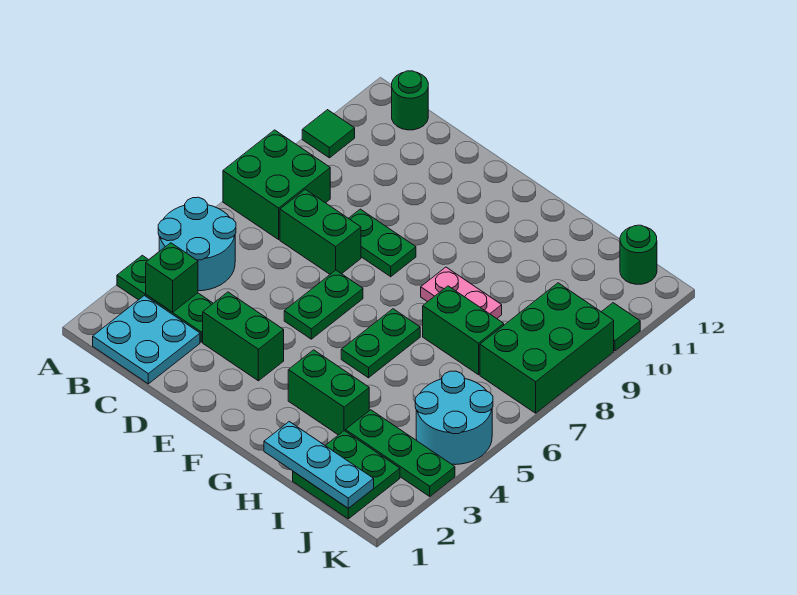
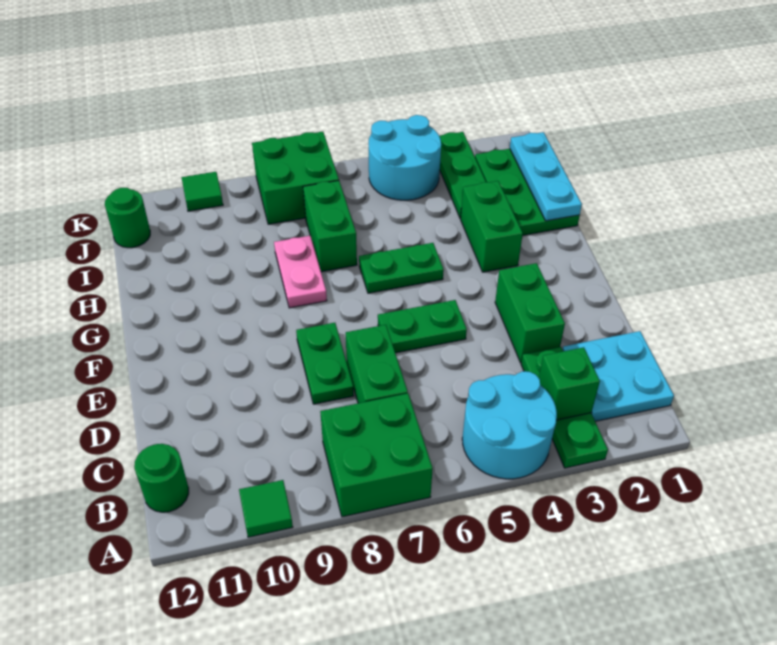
green plate I1:J2 level 1 -> green plate H1:J2 level 1
green brick J7:K9 level 1 -> green brick J7:K8 level 1

